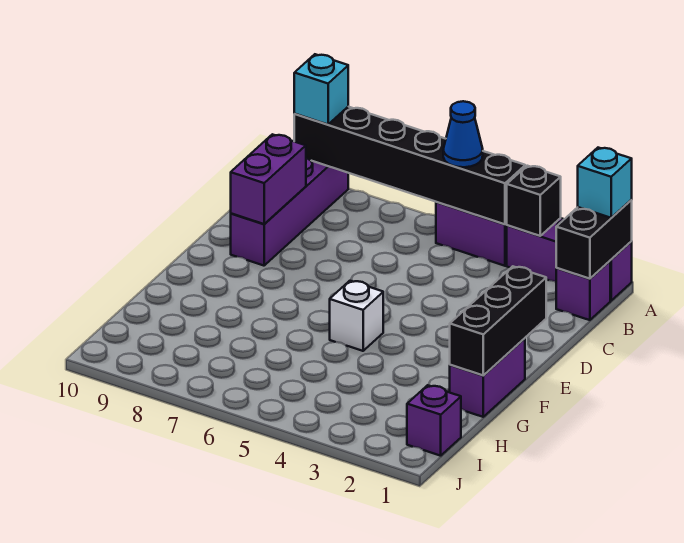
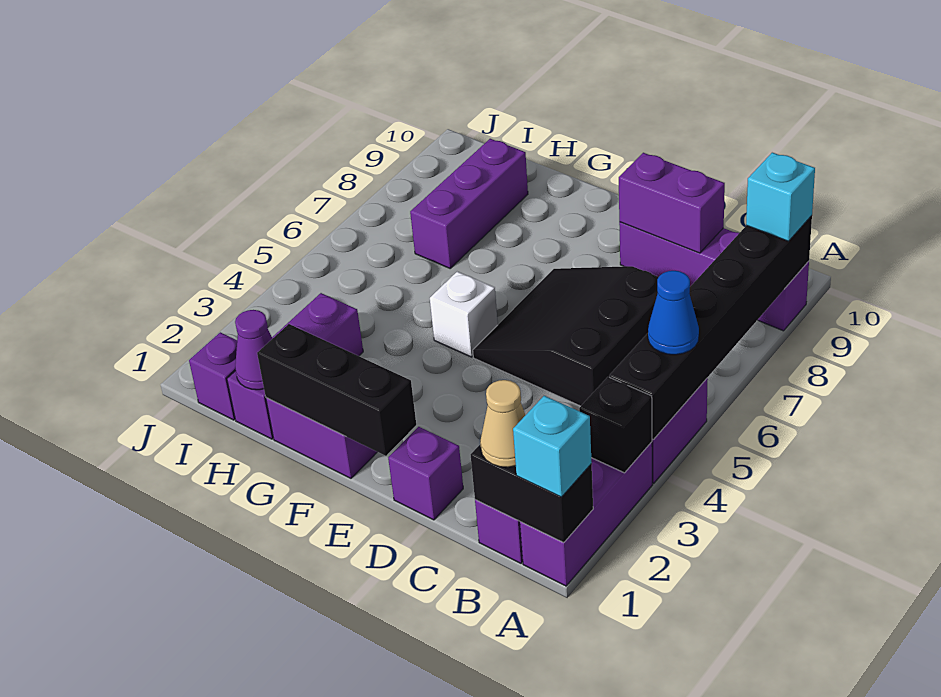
none -> tan cone B1 level 3
none -> black slope C5:E7 level 1 top C
none -> purple brick D1 level 1
none -> purple brick H1:H3 level 1
none -> purple cone H1 level 2
none -> purple brick H7:H9 level 1

